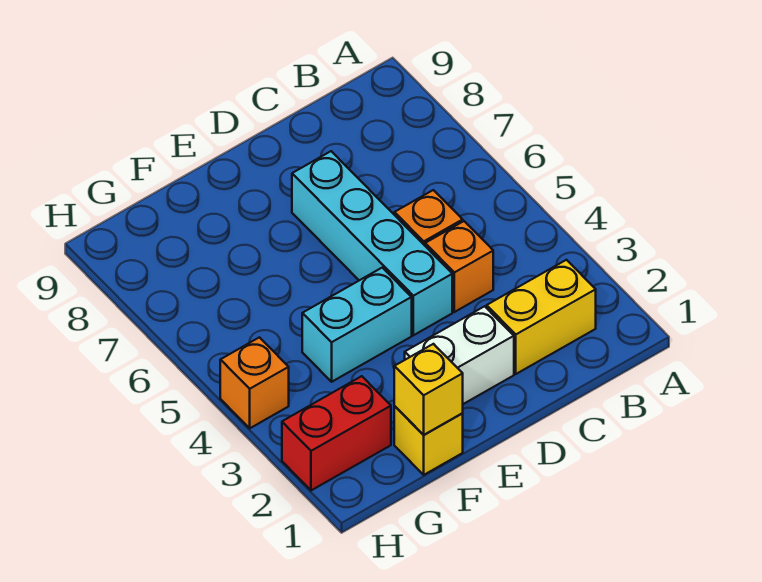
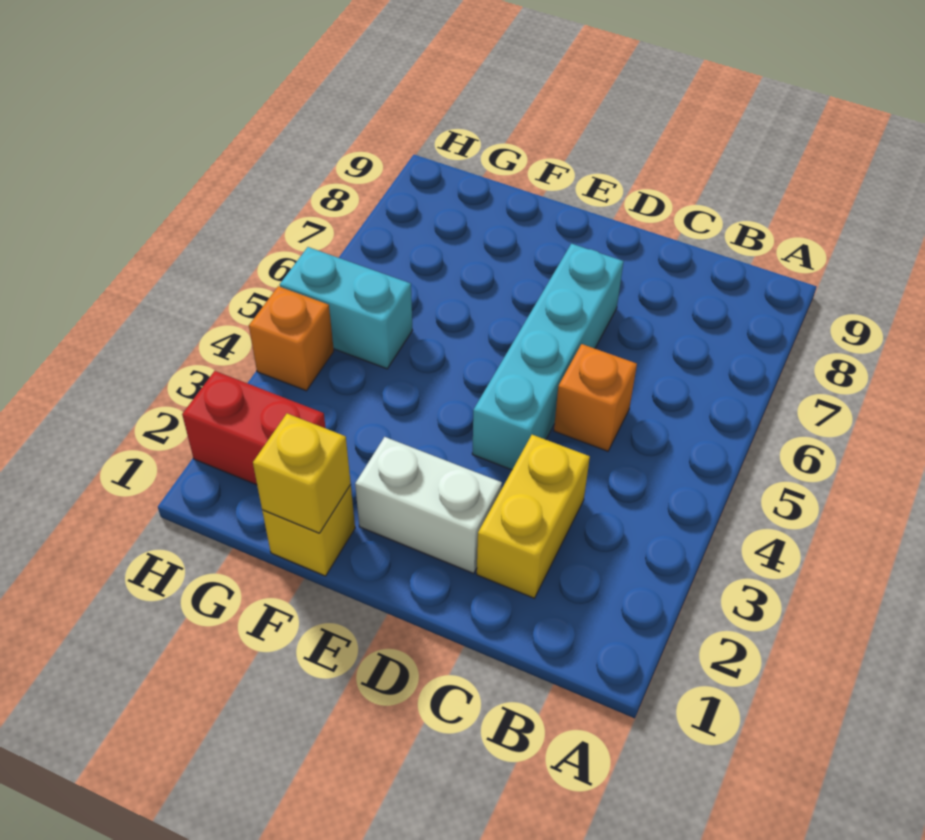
yellow brick B2:C2 level 1 -> yellow brick C2:C3 level 1
orange brick C4 level 1 -> none
cyan brick E4:F4 level 1 -> cyan brick G5:H5 level 1

